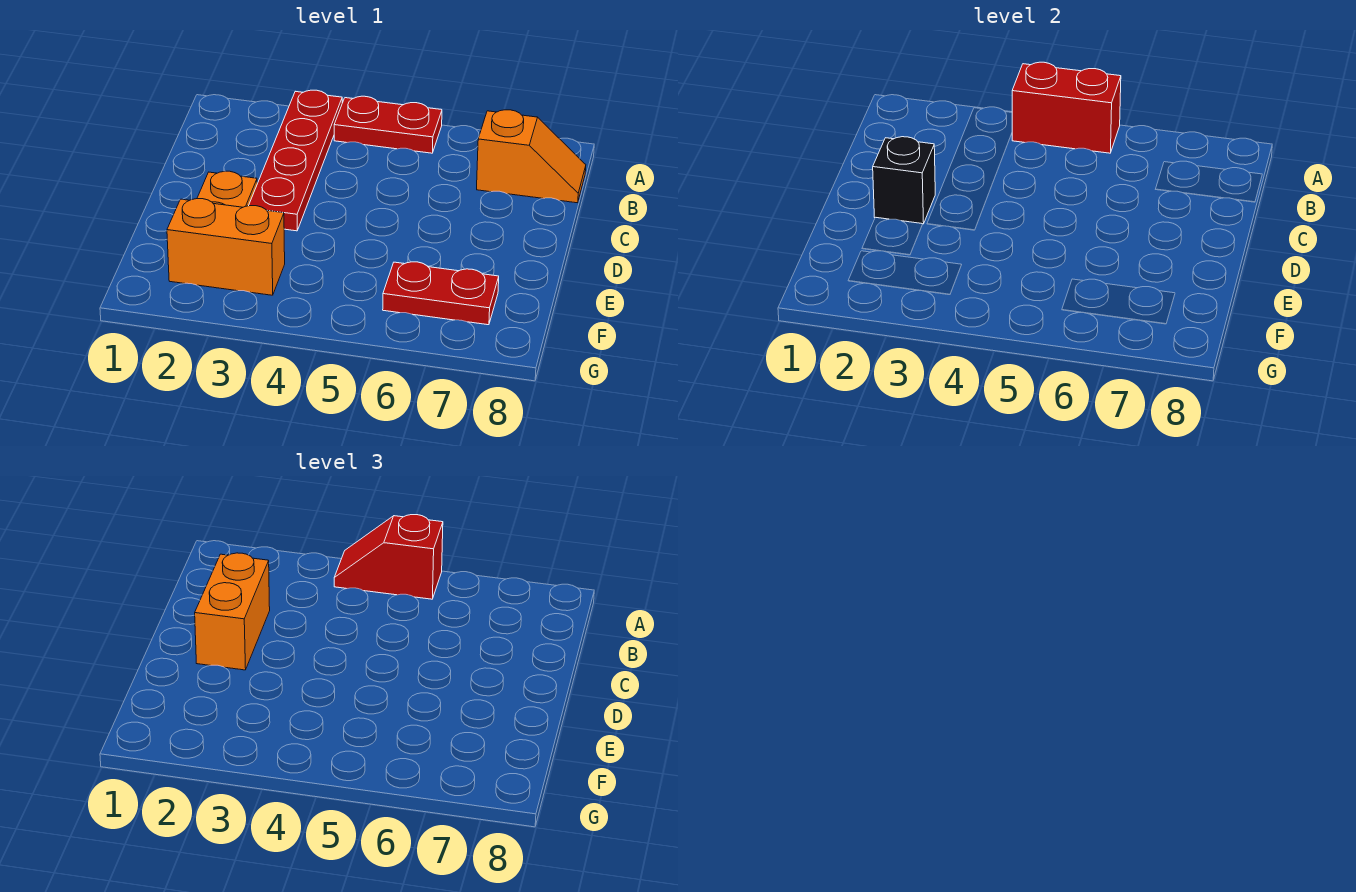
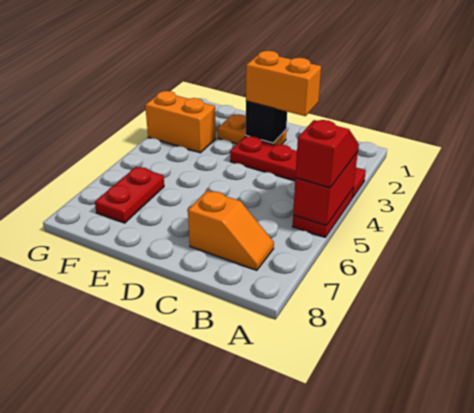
orange slope B7:B8 level 1 top 7 -> orange slope B7:C7 level 1 top C
orange brick F2:F3 level 1 -> orange brick F3:G3 level 1

